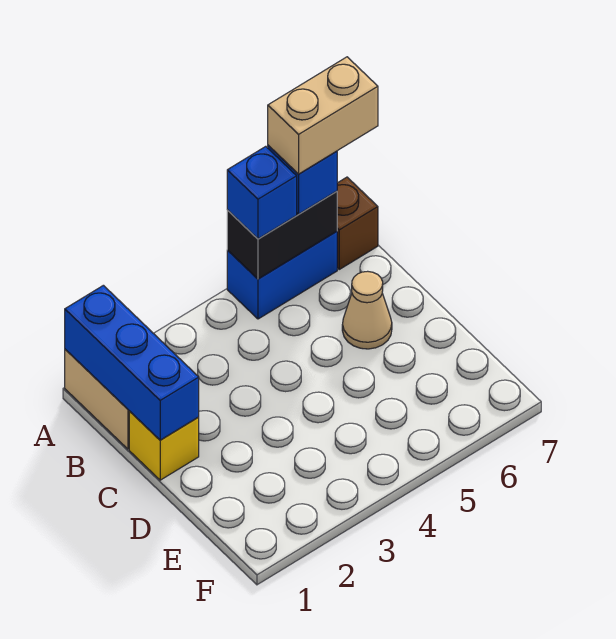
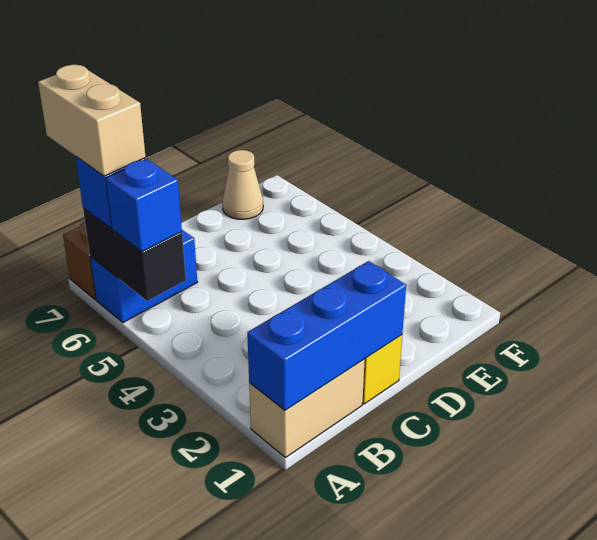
blue brick A5:A6 level 1 -> blue brick A6:B6 level 1
tan cone C6 level 1 -> tan cone E7 level 1

